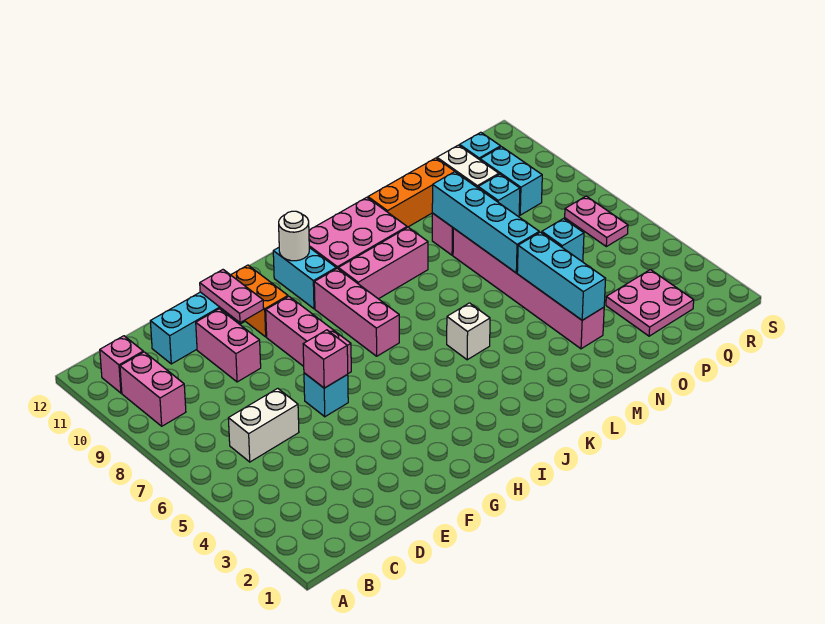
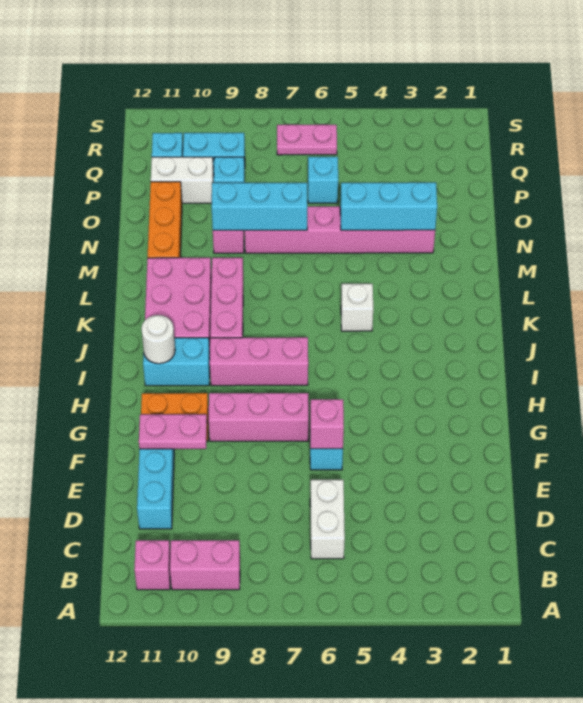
pink brick E9:E10 level 1 -> none
cyan brick N6:N9 level 2 -> cyan brick N7:N9 level 2
pink plate P2:Q3 level 1 -> none

